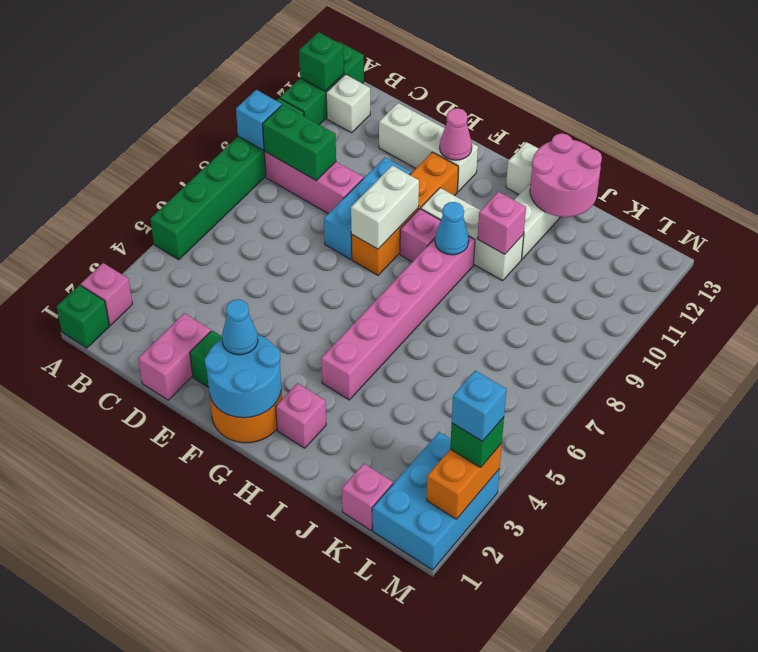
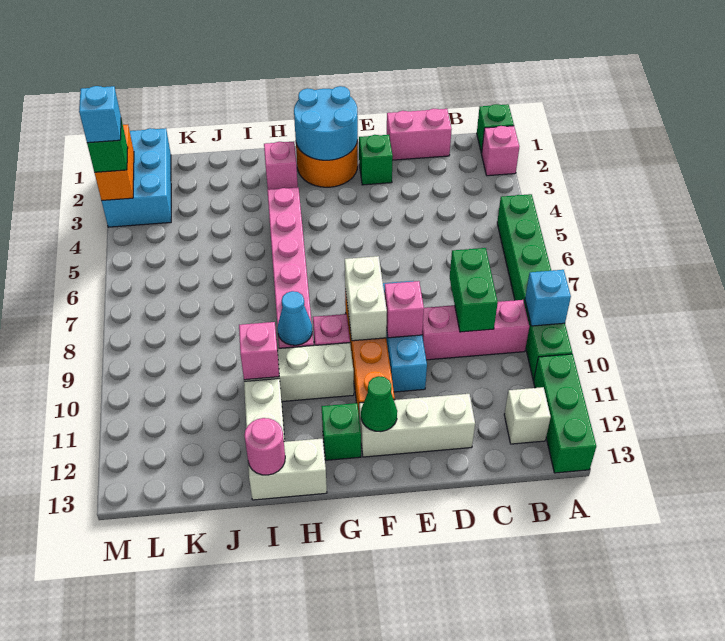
green brick A12 level 2 -> green brick G12 level 1
green brick B9:C9 level 2 -> green brick C8:C9 level 2
pink brick D1:D2 level 1 -> pink brick C1:D1 level 1
cyan cone F2 level 3 -> none
pink cone F12 level 2 -> green cone F12 level 2
pink round brick I12:J13 level 2 -> pink round brick I13 level 2
pink brick K1 level 1 -> pink brick E9 level 2

